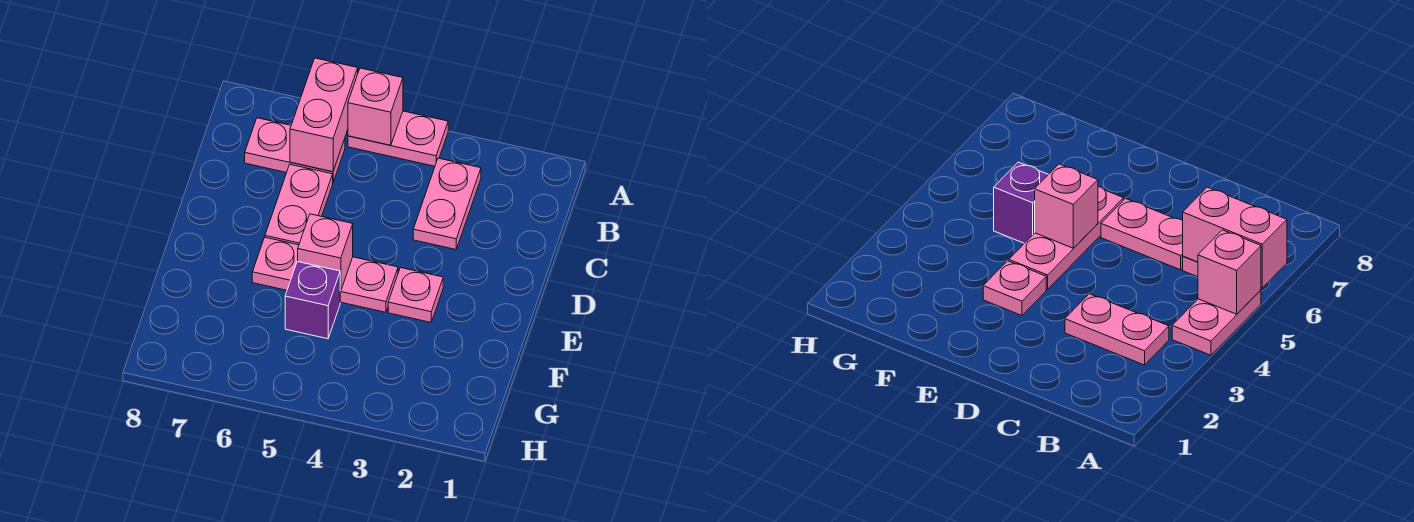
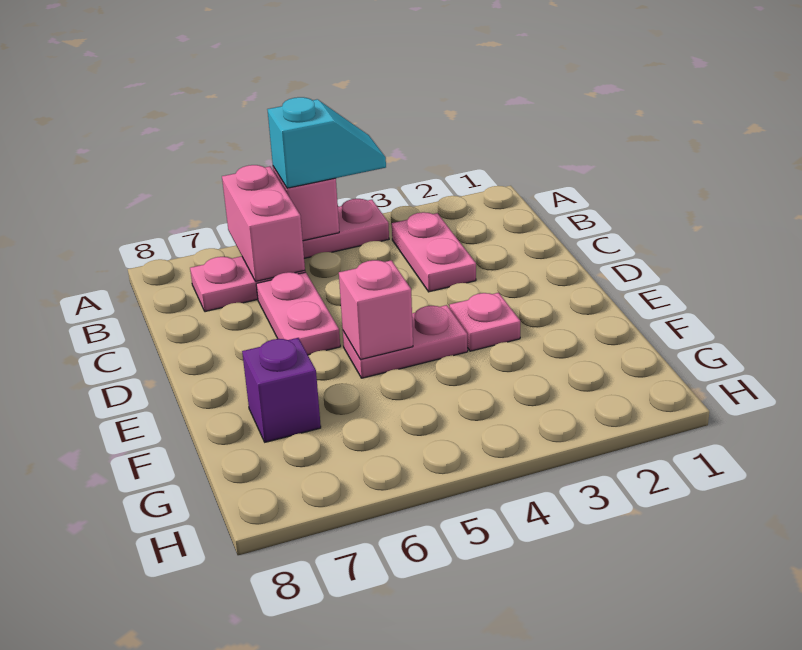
none -> cyan slope A4:A5 level 3 top 5
pink plate E4:E6 level 1 -> pink plate E4:E5 level 1
purple brick F5 level 1 -> purple brick F7 level 1

